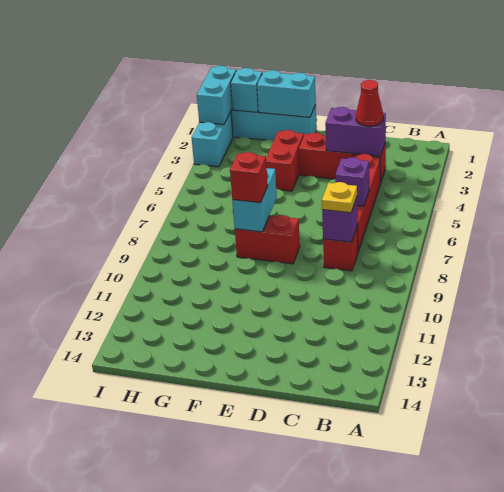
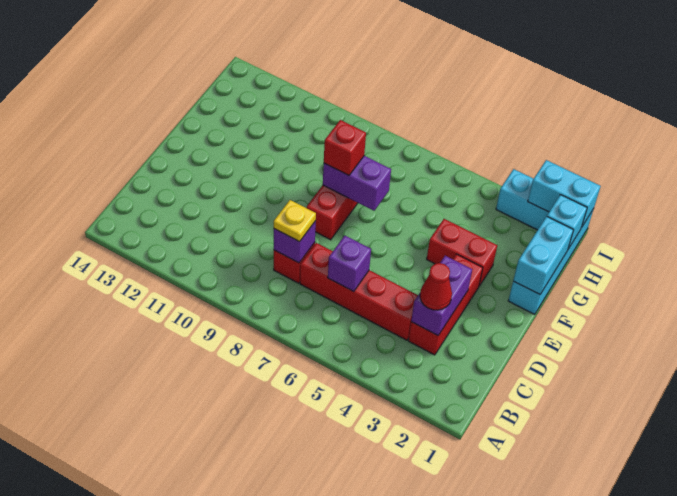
cyan brick F7:F8 level 2 -> purple brick F7:F8 level 2

